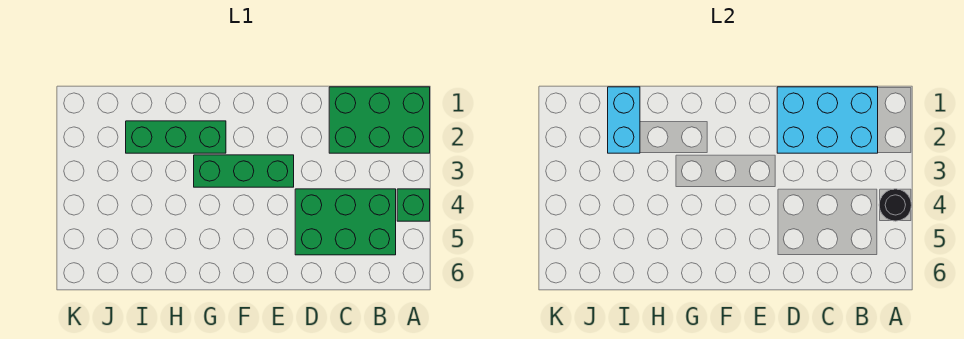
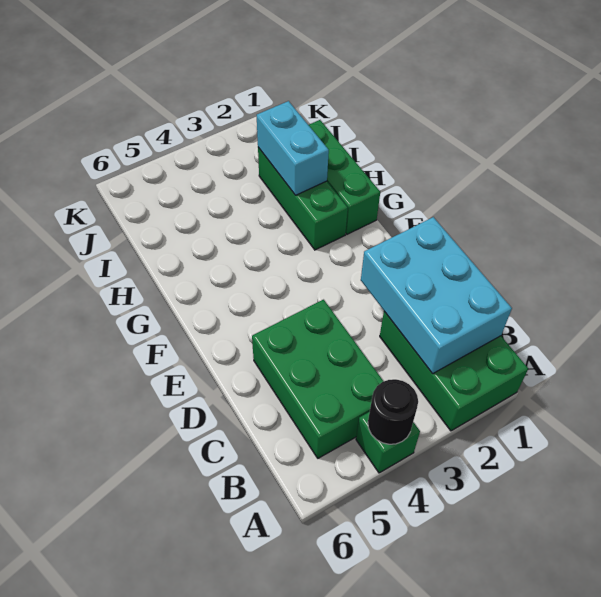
green brick E3:G3 level 1 -> green brick G1:I1 level 1
cyan brick I1:I2 level 2 -> cyan brick H2:I2 level 2

